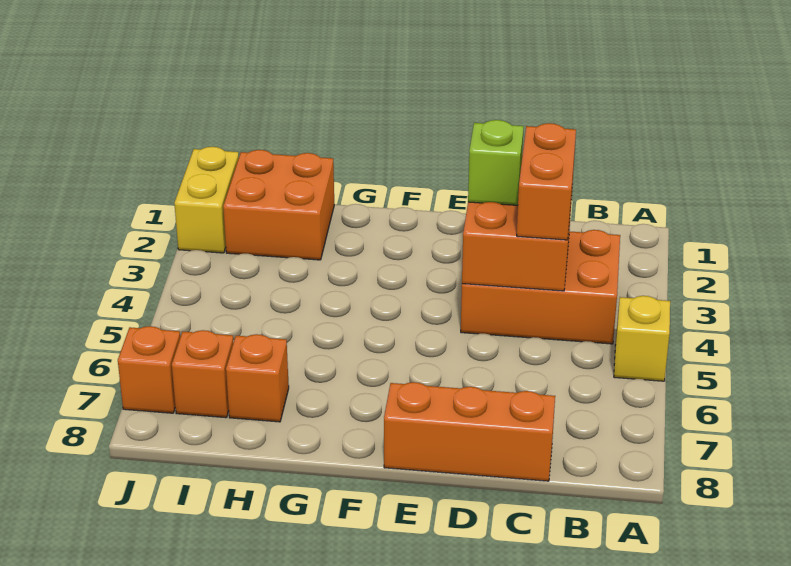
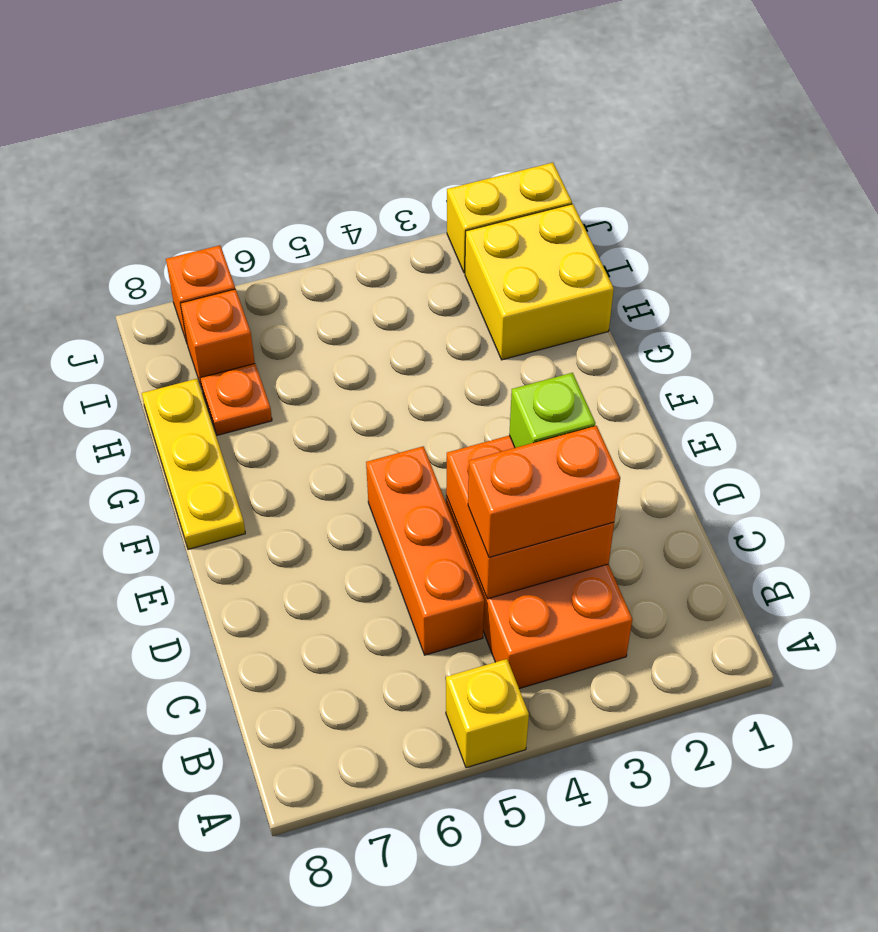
orange brick C8:E8 level 1 -> orange brick C5:E5 level 1
none -> yellow plate F8:H8 level 1
orange brick H1:I2 level 1 -> yellow brick H1:I2 level 1
orange brick H7 level 1 -> orange plate H7 level 1

